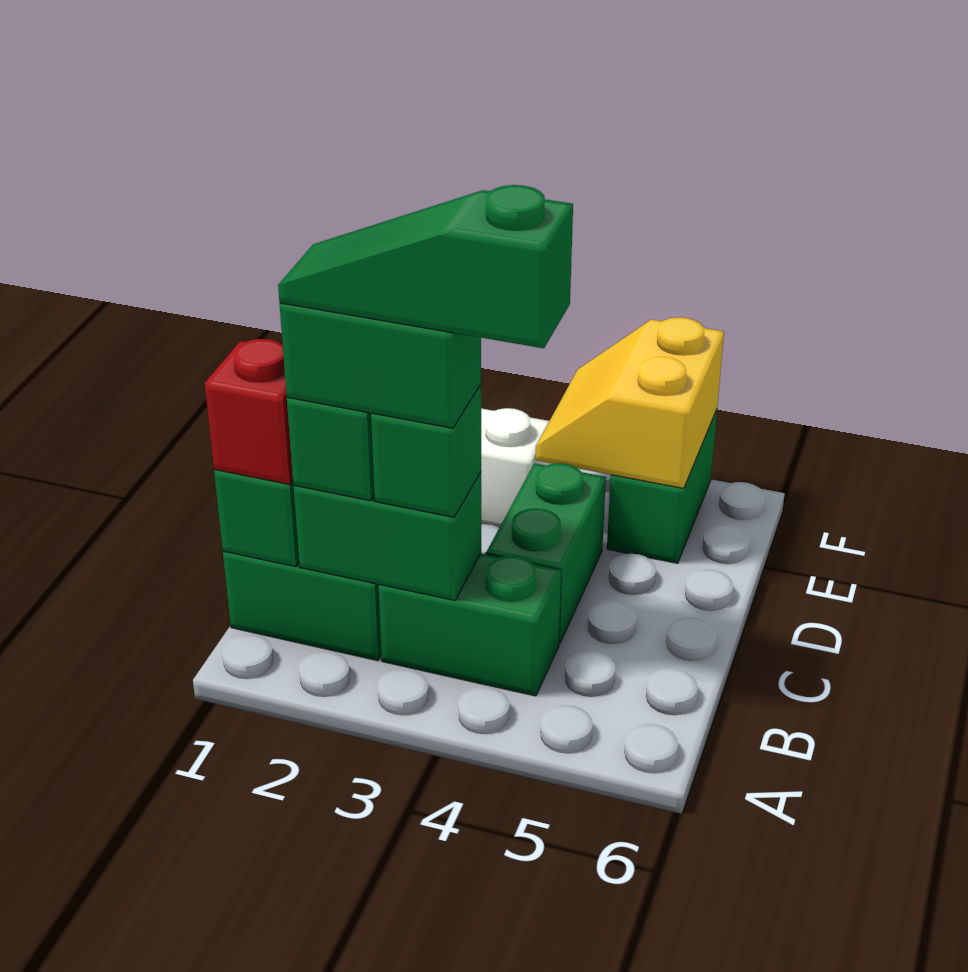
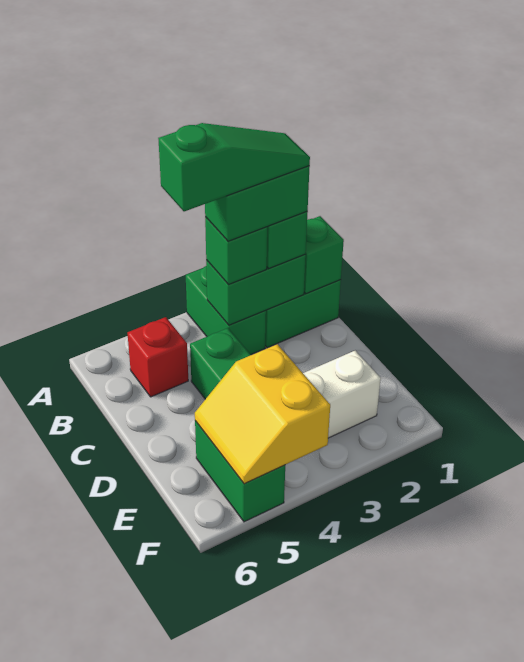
red brick B1 level 3 -> red brick B5 level 1
green brick B3:B4 level 1 -> green brick A3:B3 level 1
yellow slope E4:F5 level 2 top 5 -> yellow slope E4:F5 level 2 top 4

